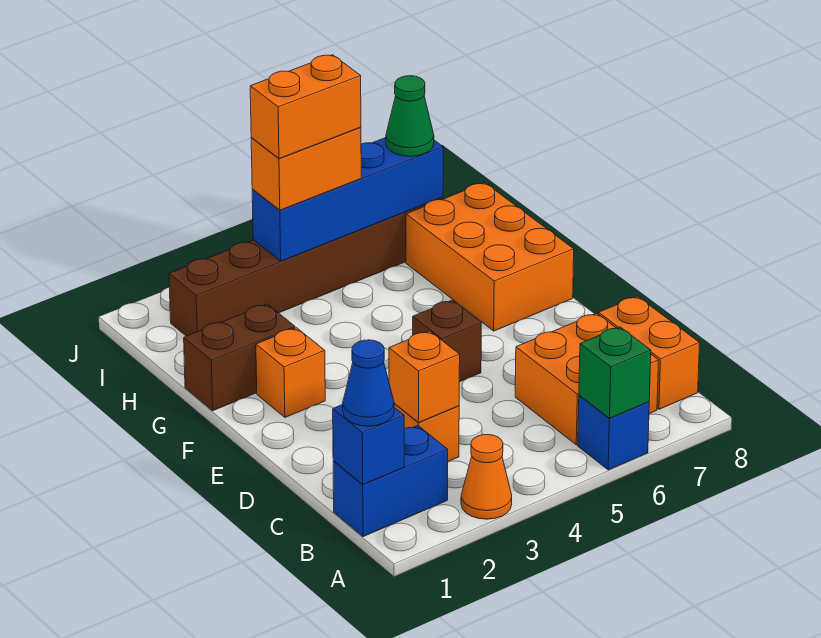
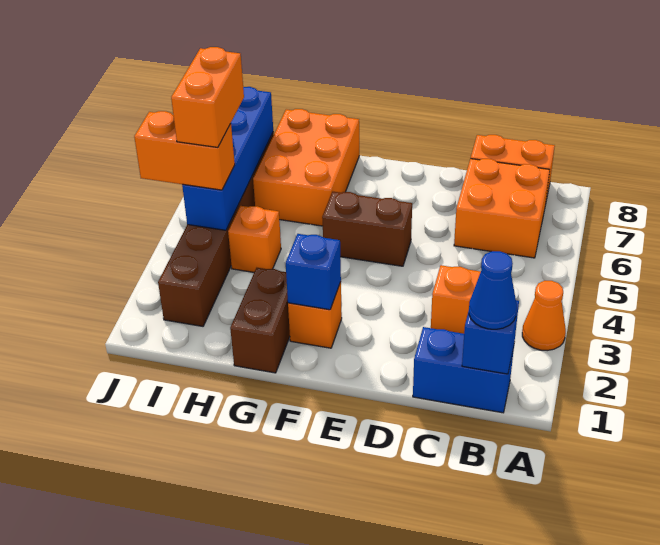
blue brick A6 level 1 -> blue brick F2 level 2
green brick A6 level 2 -> none
blue brick B1:B2 level 1 -> blue brick B1:C1 level 1
orange brick C3 level 2 -> orange brick H4 level 1
brown brick E5 level 1 -> brown brick E5:F5 level 1
orange brick F7:H8 level 1 -> orange brick G6:H8 level 1
orange brick I4:I5 level 3 -> orange brick I4:J4 level 3
green cone I7 level 3 -> none

